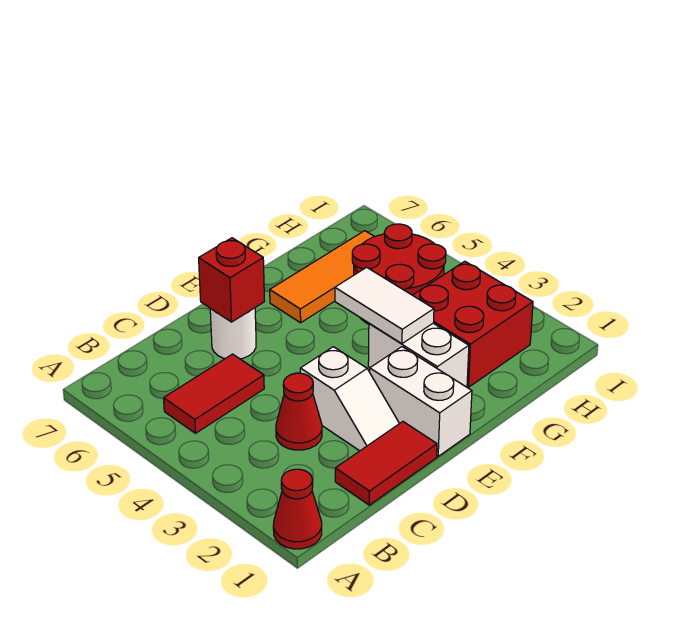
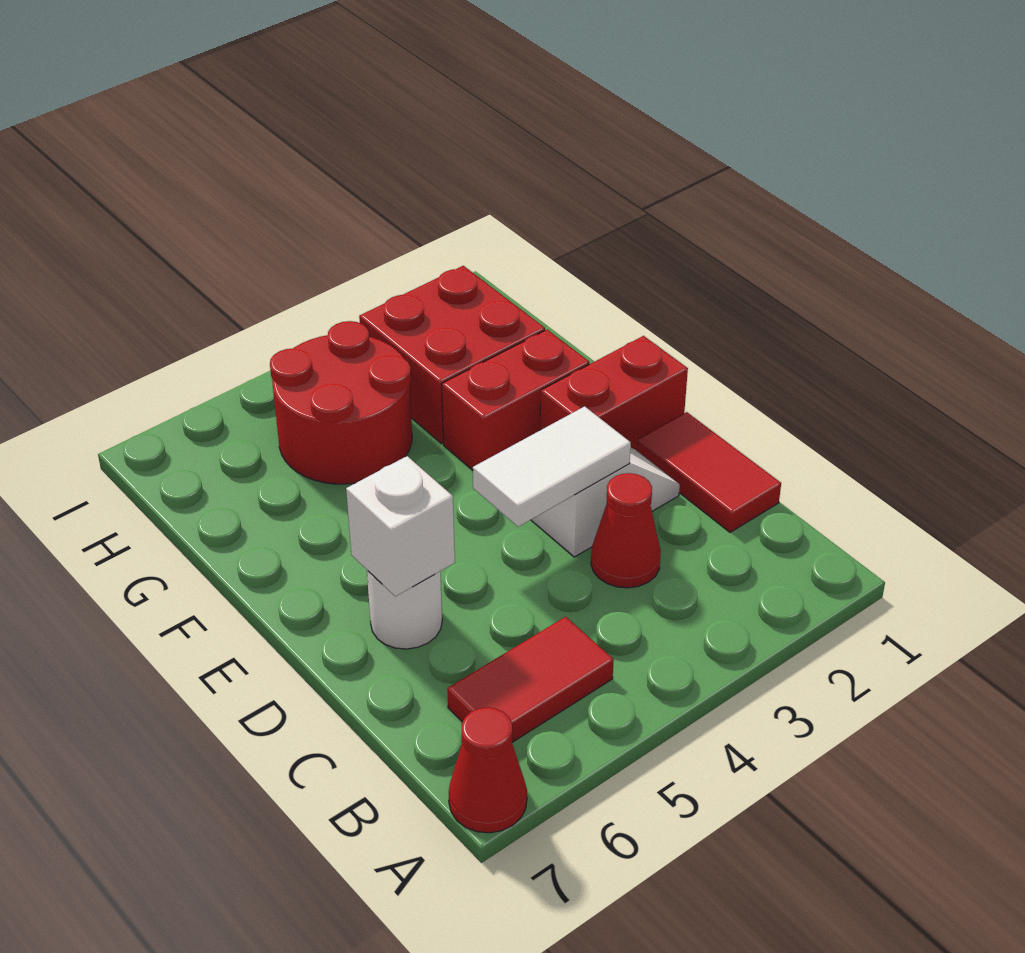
red cone A1 level 1 -> red cone A7 level 1
red tile B5:C5 level 1 -> red tile B5:B6 level 1
red brick D6 level 2 -> white brick D6 level 2
white brick E1:E2 level 1 -> red brick E1:E2 level 1
white brick F2:F3 level 1 -> red brick F2:F3 level 1
white tile F3:F4 level 2 -> white tile D3:D4 level 2
orange tile F6:H6 level 1 -> none

